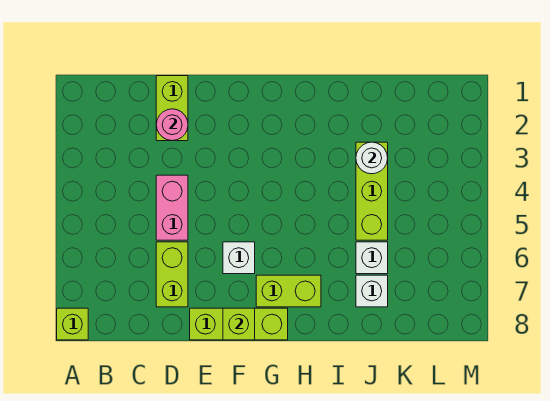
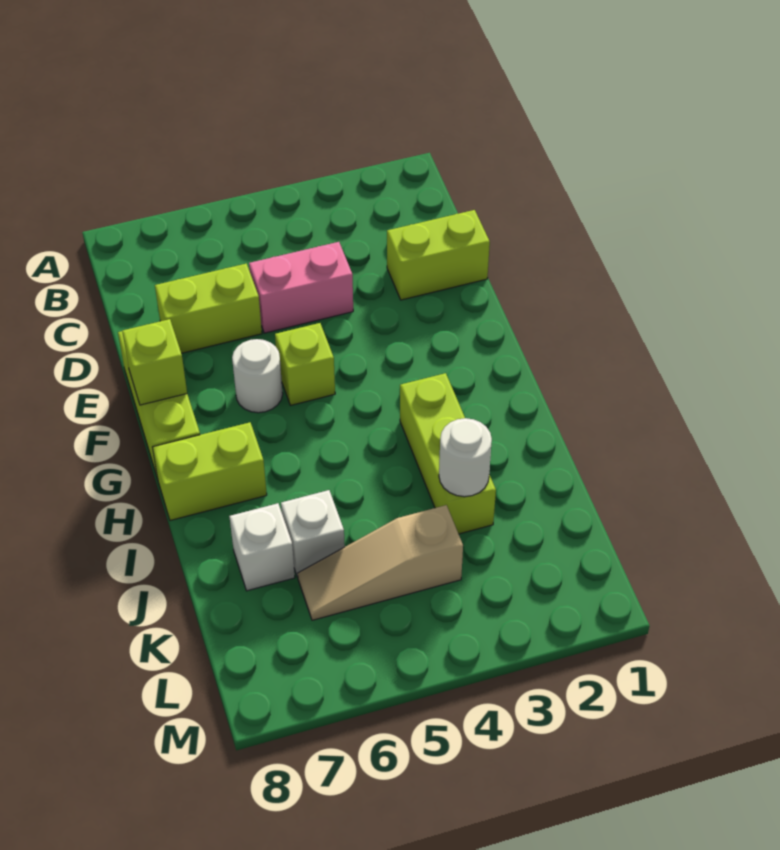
lime brick A8 level 1 -> lime brick F5 level 1
pink round brick D2 level 2 -> none
white brick F6 level 1 -> white round brick F6 level 1
lime brick G7:H7 level 1 -> lime brick H7:H8 level 1
lime brick J3:J5 level 1 -> lime brick H3:J3 level 1
none -> tan slope K4:K6 level 1 top 4

